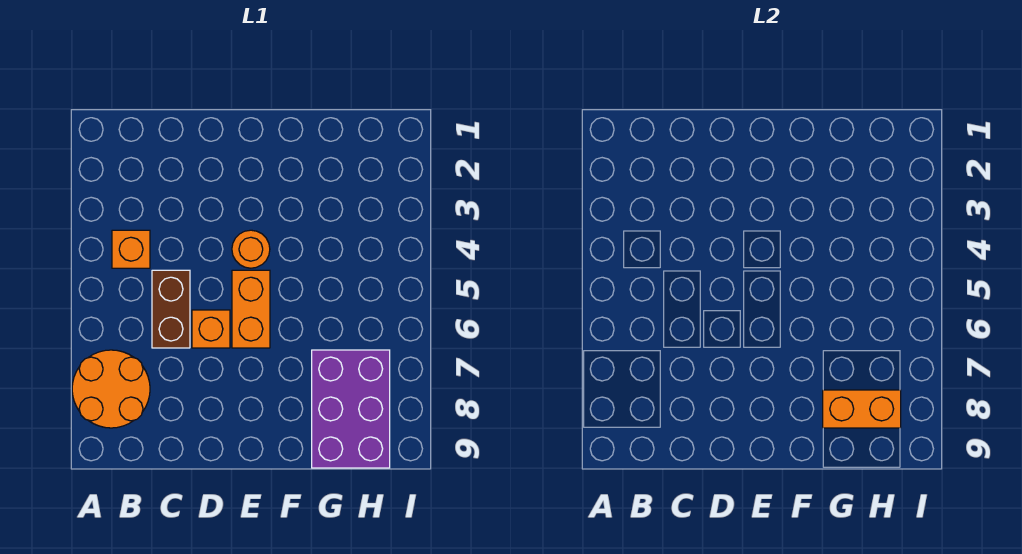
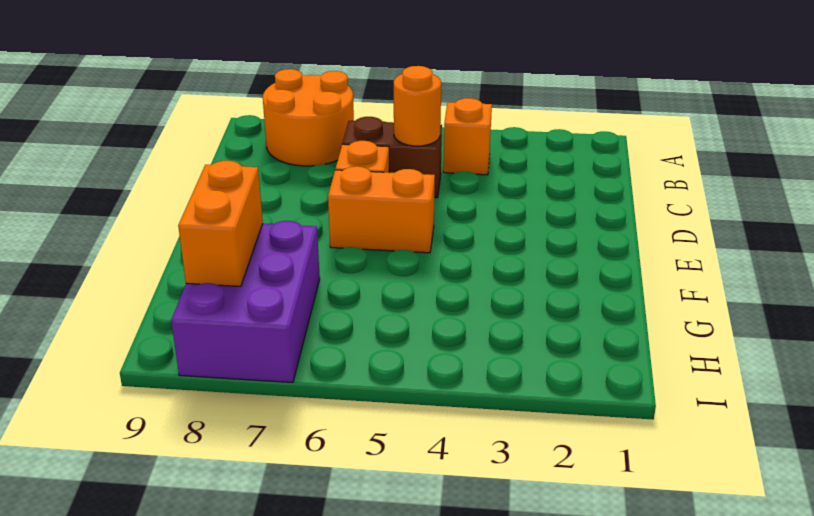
orange round brick E4 level 1 -> orange round brick C5 level 2
purple brick G7:H9 level 1 -> purple brick G7:I8 level 1

